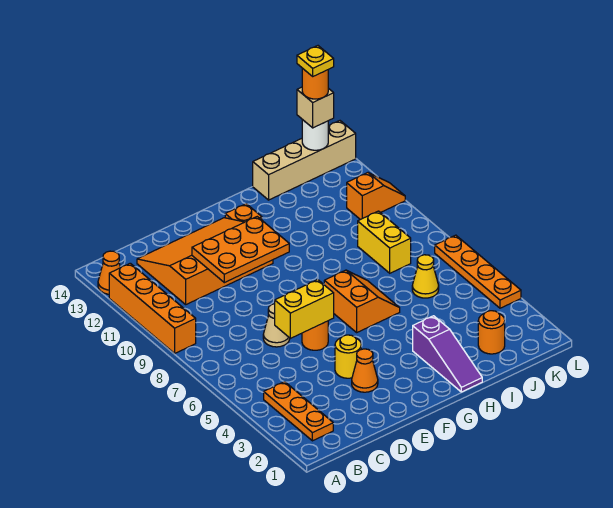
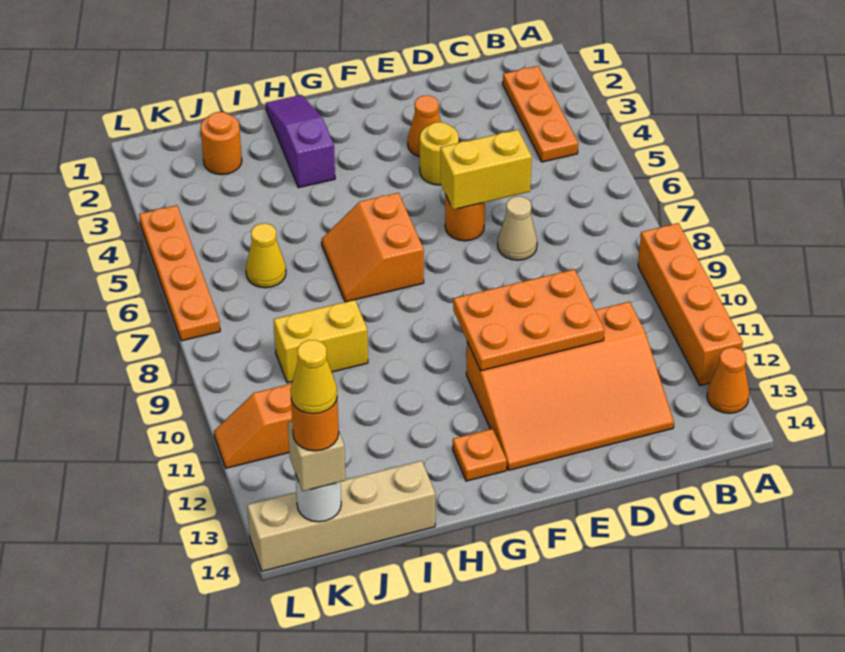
yellow brick J8:J9 level 1 -> yellow brick I9:J9 level 1
yellow plate K14 level 5 -> yellow cone K14 level 5

